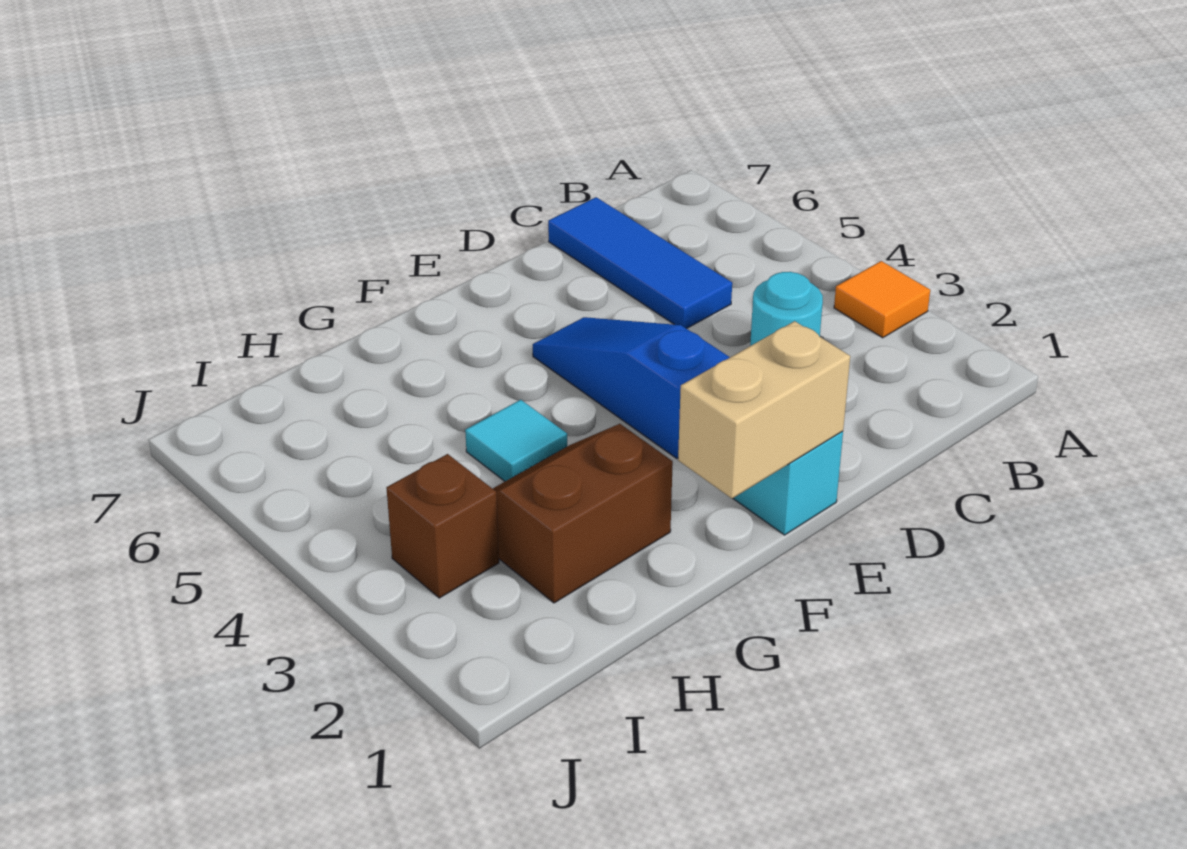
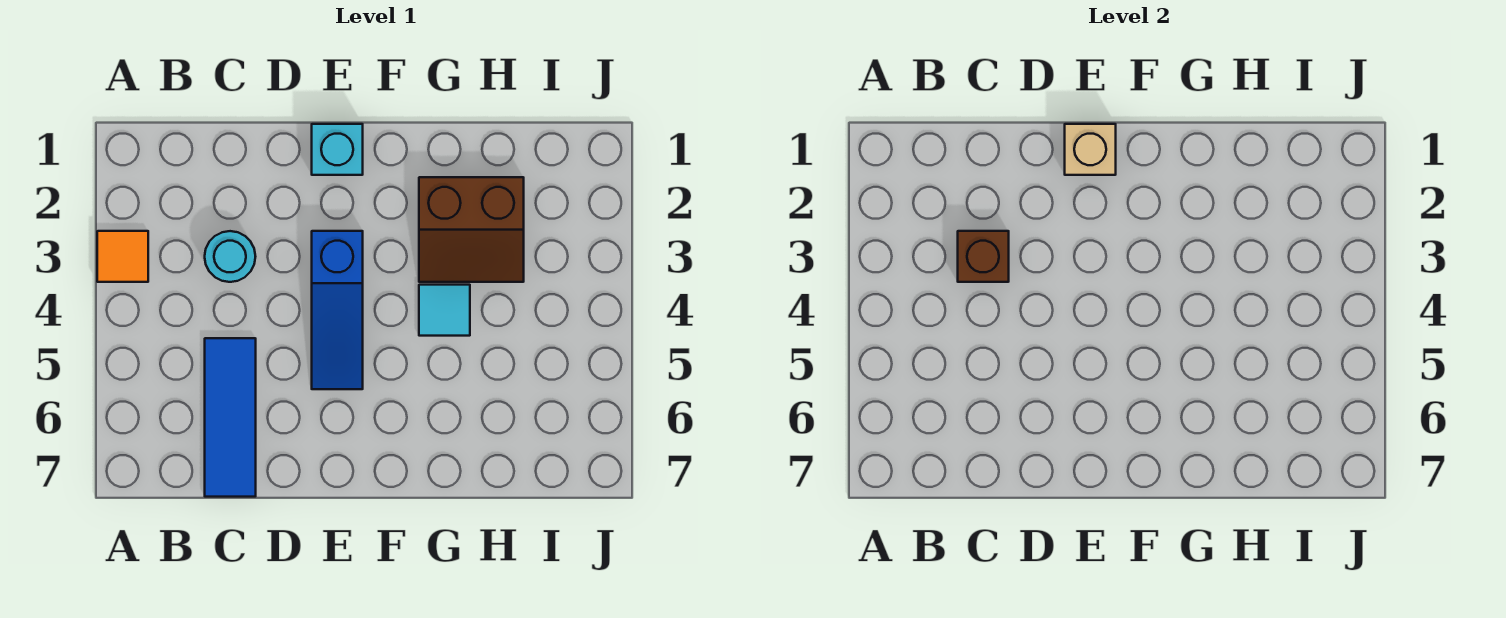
tan brick E1:F1 level 2 -> tan brick E1 level 2
brown brick I3 level 1 -> brown brick C3 level 2

